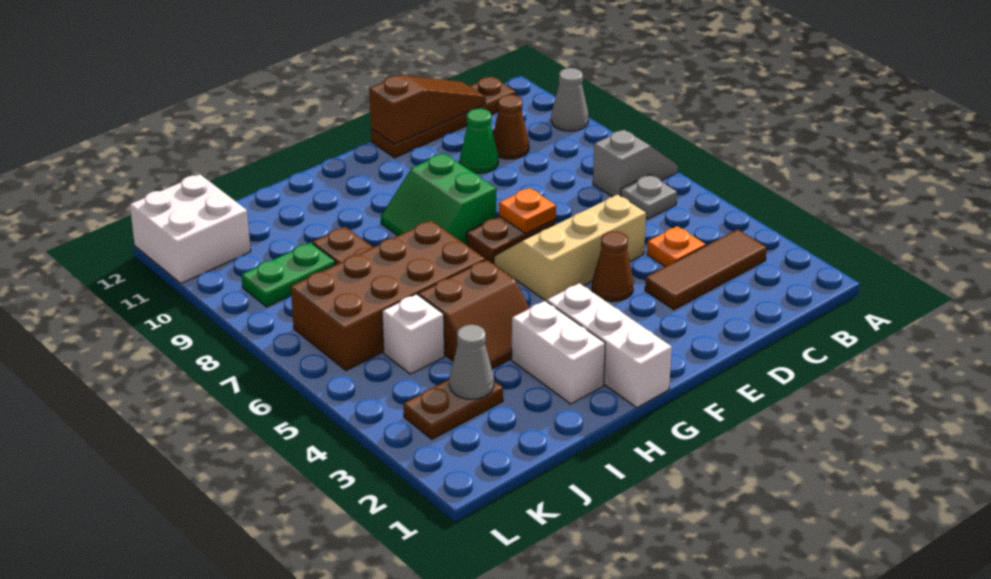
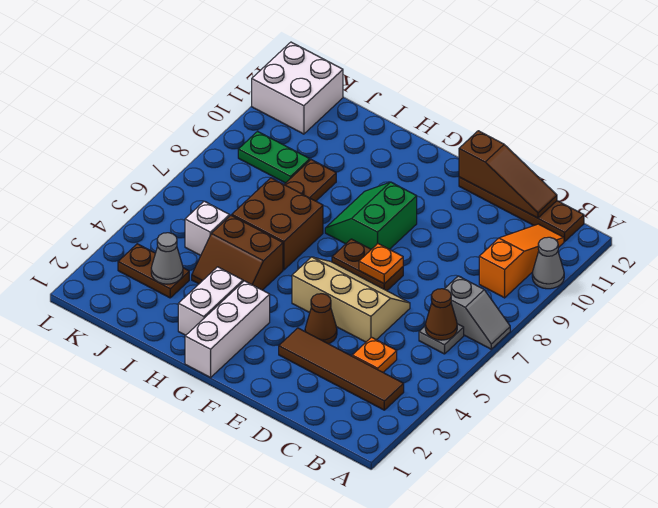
brown tile B3:D3 level 1 -> brown tile B3:E3 level 1
none -> orange slope B9:B11 level 1 top 9
brown cone C10 level 1 -> brown cone B6 level 2
green cone D10 level 1 -> none
brown brick H6:K7 level 1 -> brown brick H6:I7 level 1

